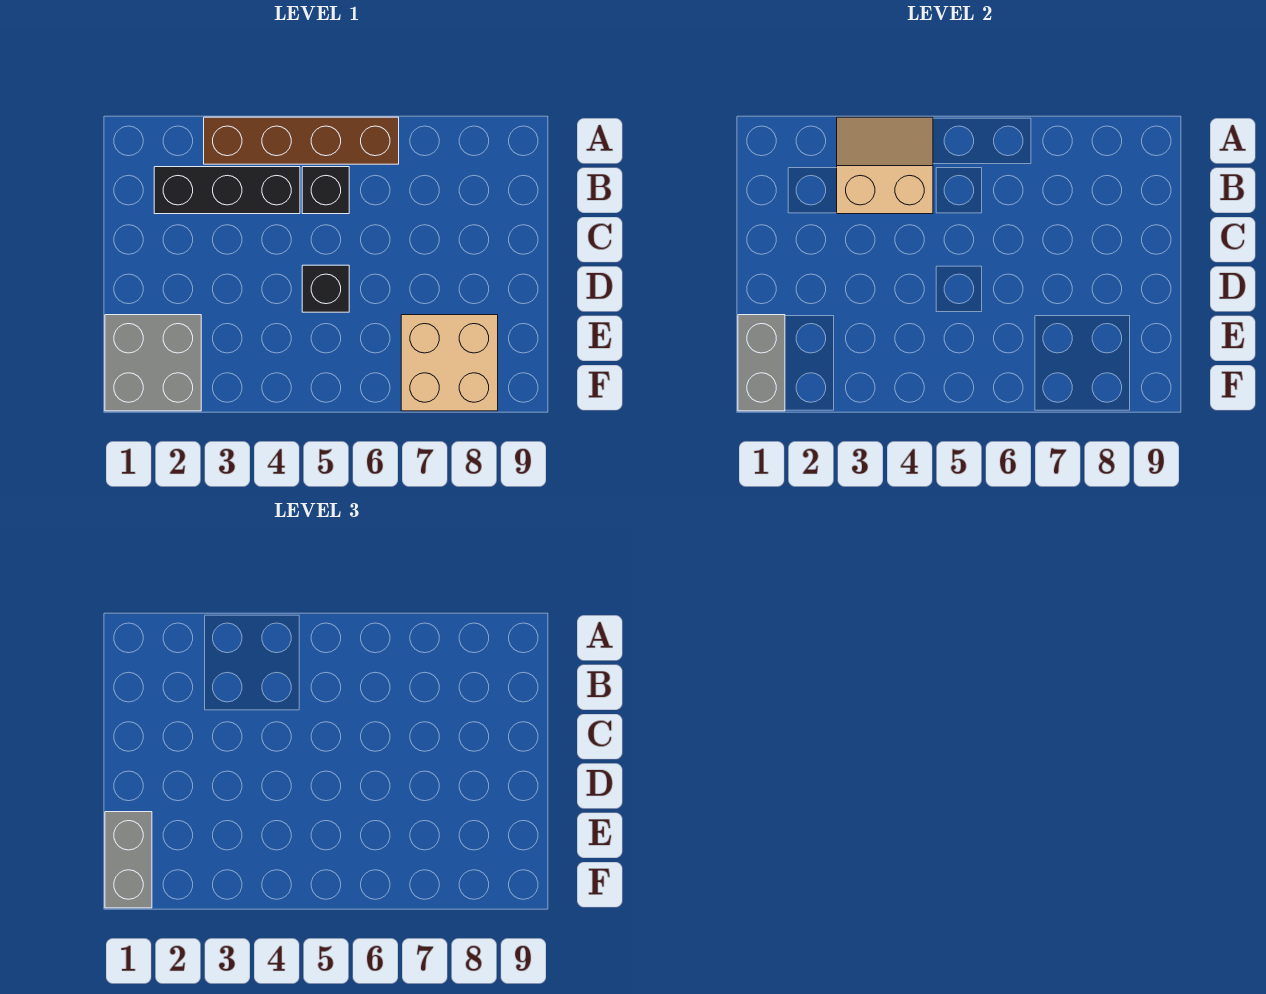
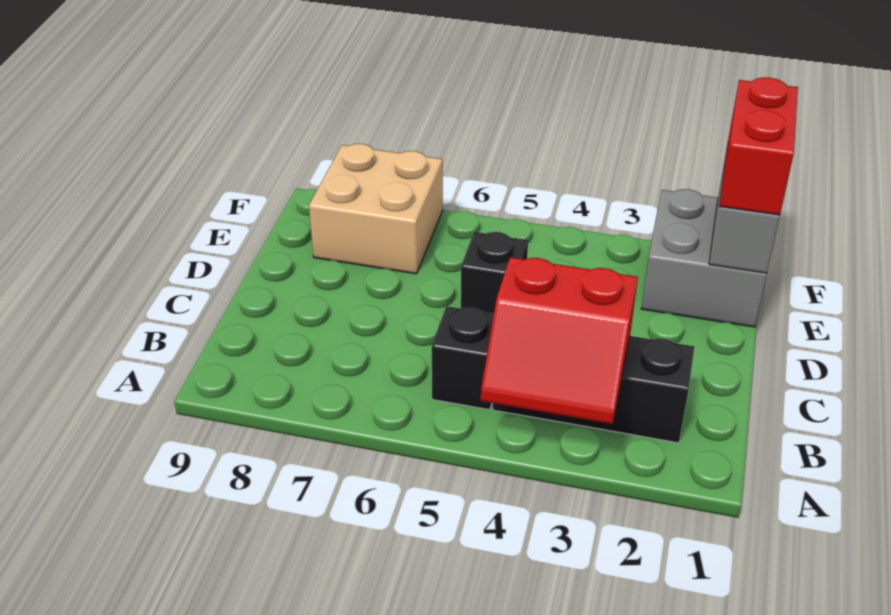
brown brick A3:A6 level 1 -> none
tan slope A3:B4 level 2 top B -> red slope A3:B4 level 2 top B
grey brick E1:F1 level 3 -> red brick E1:F1 level 3

